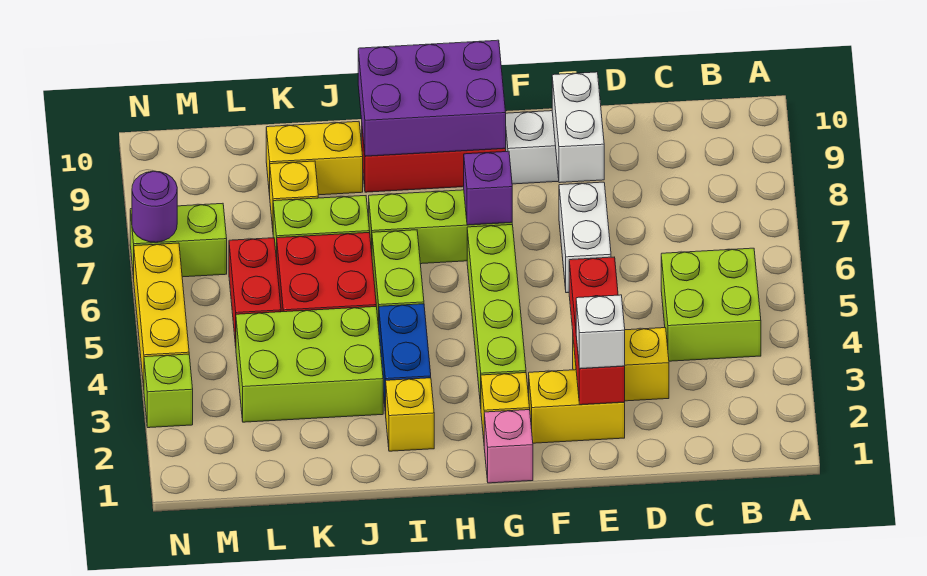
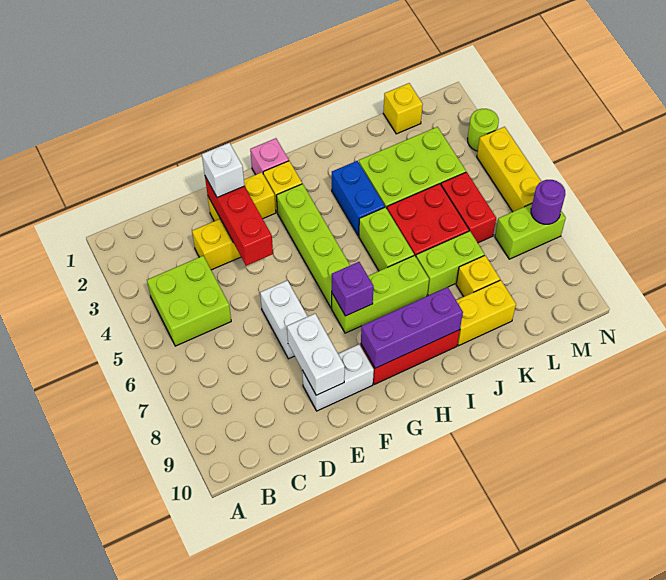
purple brick G9:I10 level 2 -> purple brick G9:I9 level 2
yellow brick I2 level 1 -> yellow brick L1 level 1
lime brick N3 level 1 -> lime round brick N3 level 1

